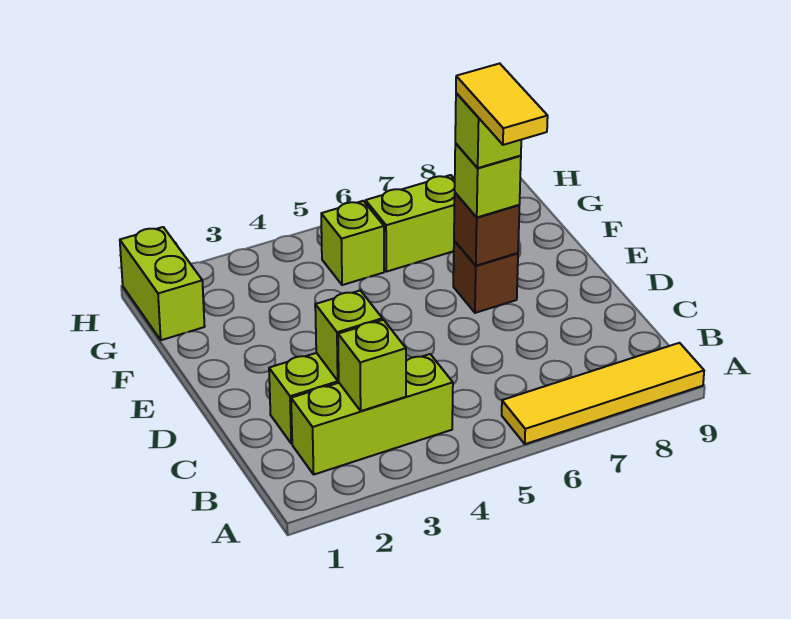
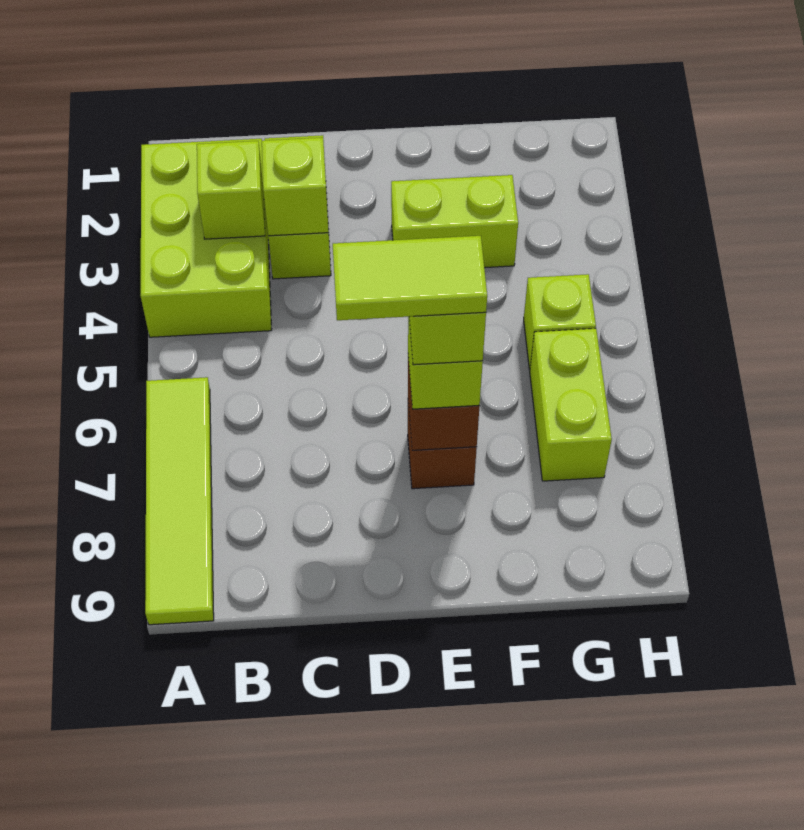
yellow tile A6:A9 level 1 -> lime tile A6:A9 level 1
lime brick B2:B4 level 1 -> lime brick A2:B4 level 1
yellow tile D7:E7 level 5 -> lime tile D7:E7 level 5
lime brick G1:H1 level 1 -> lime brick E3:F3 level 1

